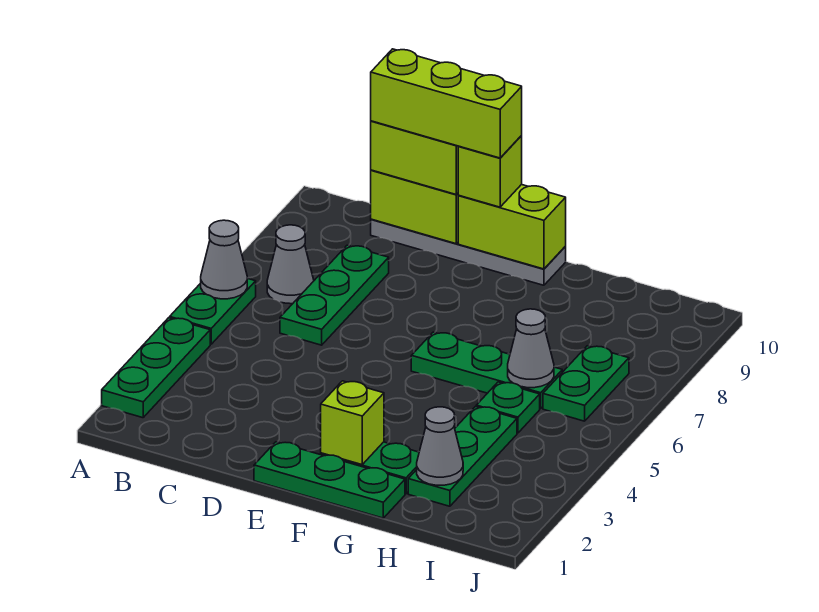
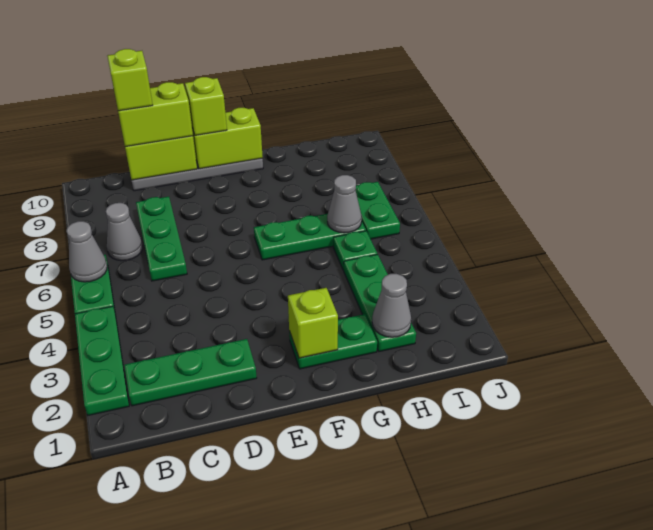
lime brick C10:E10 level 4 -> lime brick C10 level 4
green plate E1:G1 level 1 -> green plate B2:D2 level 1

